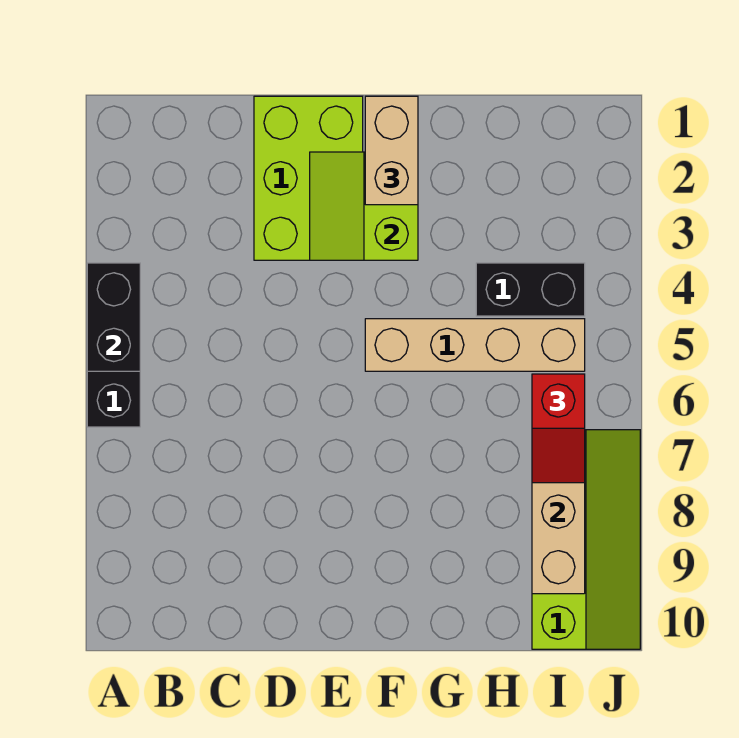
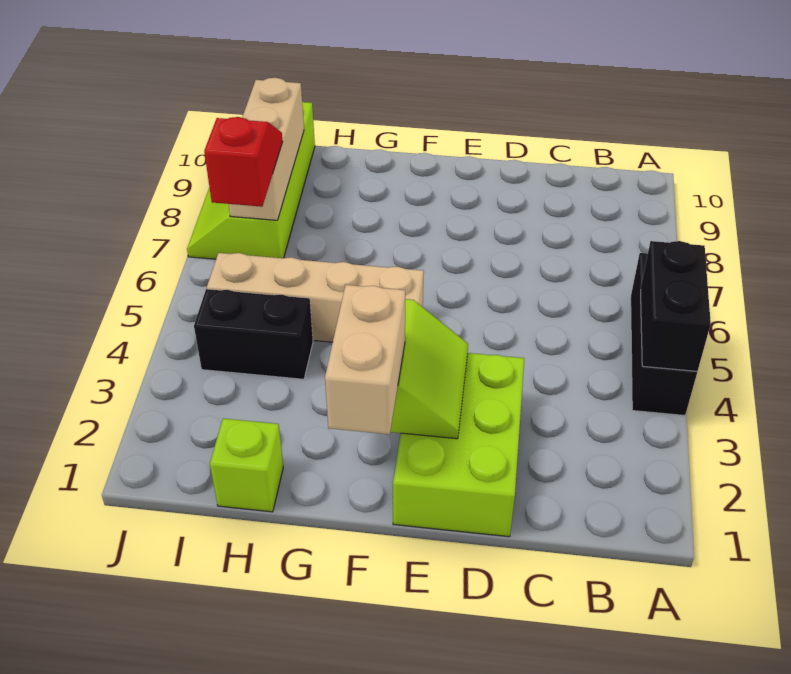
none -> lime brick H1 level 1

